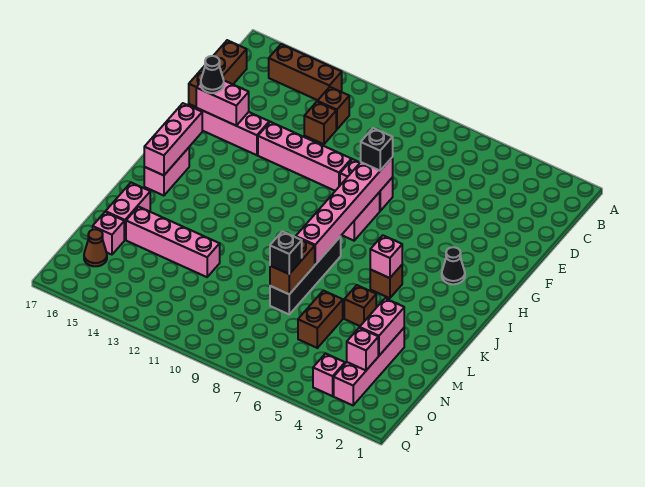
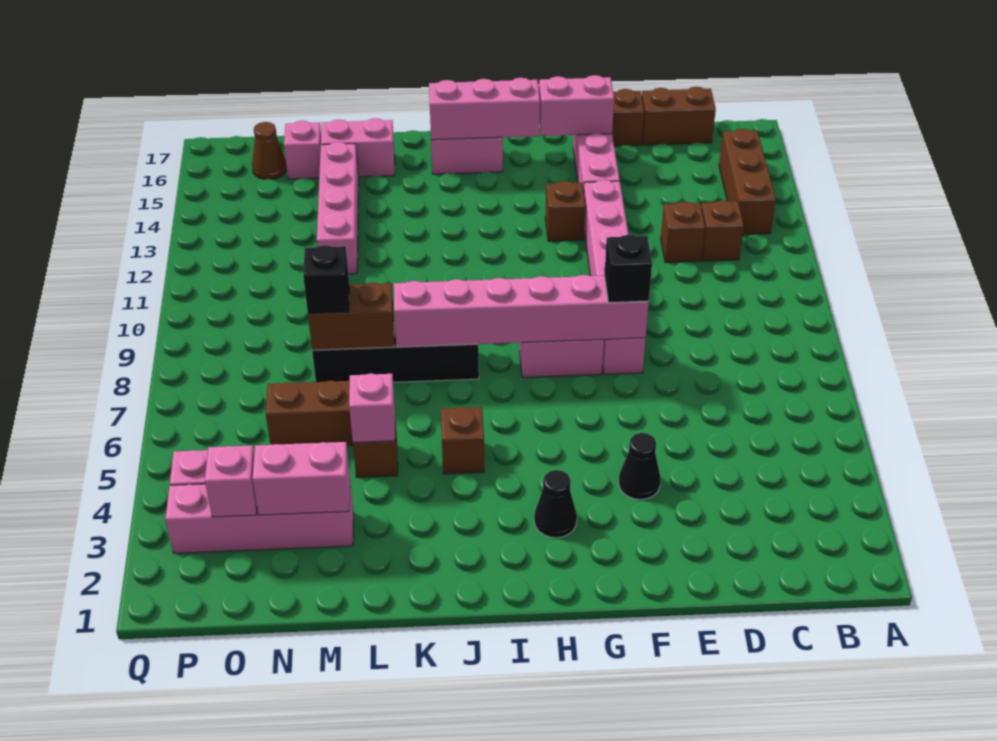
pink brick F15:F16 level 2 -> pink brick F16:G16 level 2
black cone F16 level 3 -> black cone F4 level 1
none -> brown brick G13 level 1
pink brick J5 level 2 -> pink brick L5 level 2

